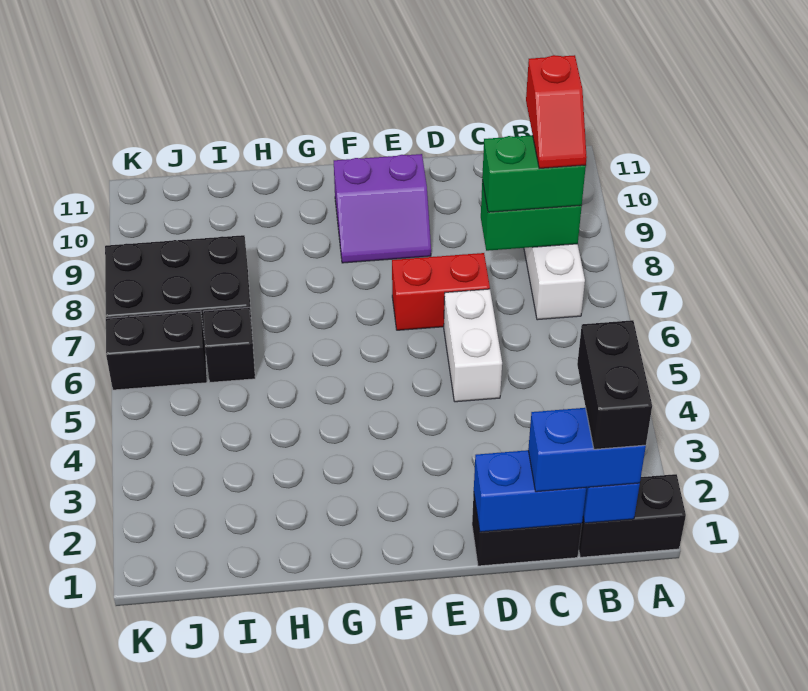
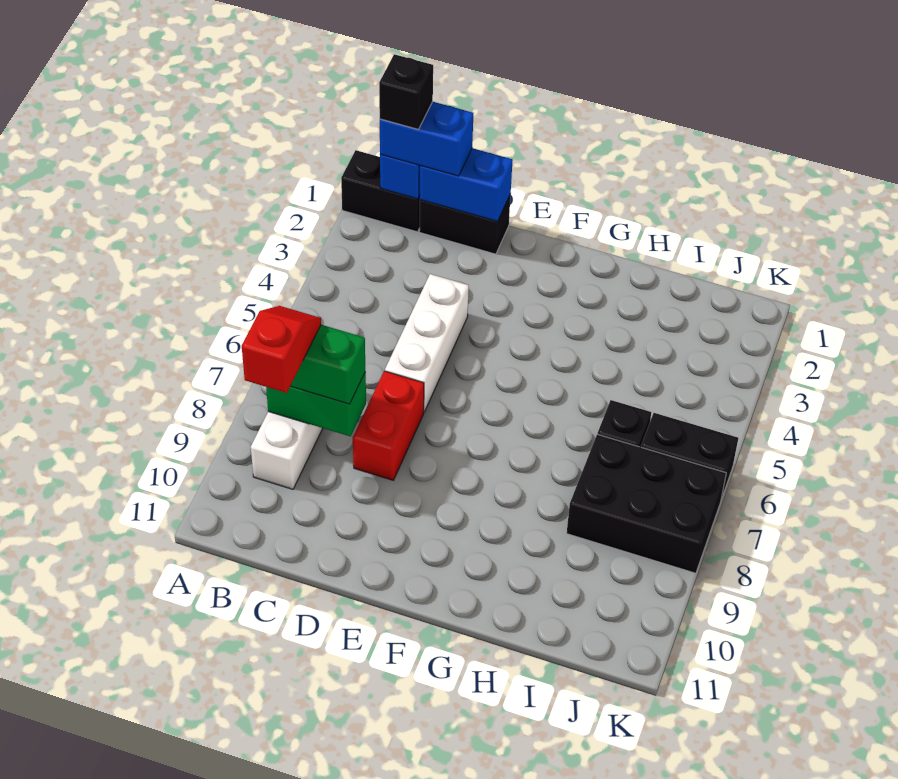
black brick B1:B2 level 4 -> black brick B1 level 4
white brick D5:D6 level 1 -> white brick D4:D6 level 1
red brick D7:E7 level 1 -> red brick D7:D8 level 1
purple slope E9:F10 level 1 top 10 -> none

